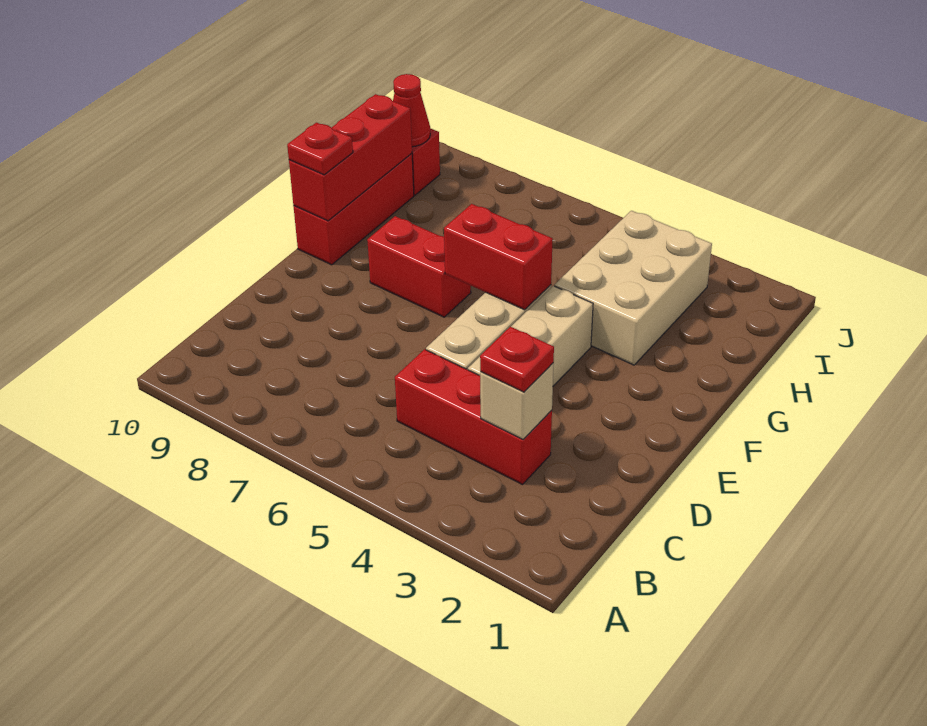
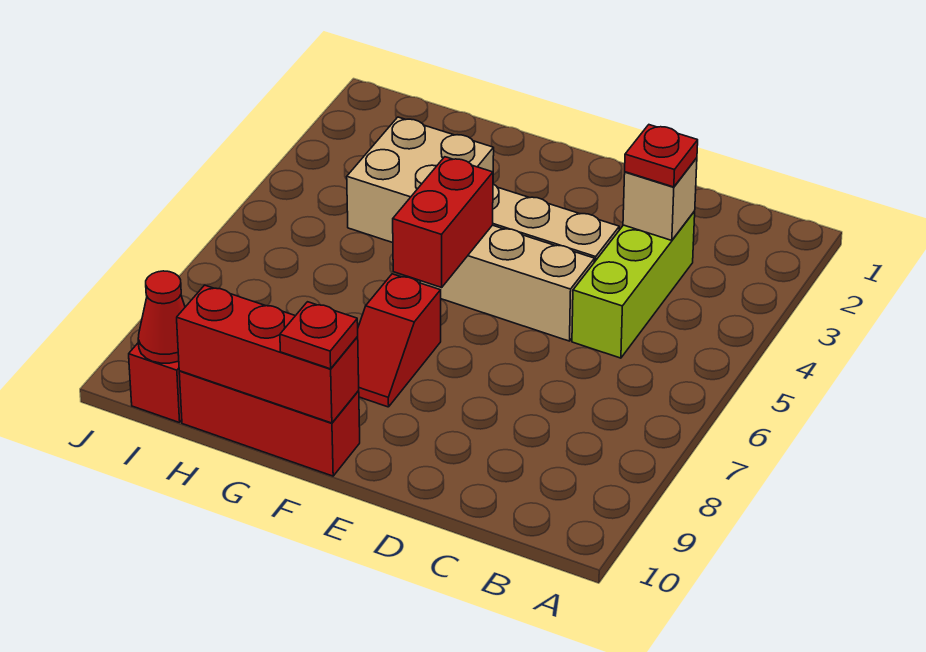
red brick C3:C5 level 1 -> lime brick C3:C5 level 1
red brick F7:F8 level 1 -> red slope F7:F8 level 1 top 7
tan brick G3:I4 level 1 -> tan brick G3:H4 level 1

